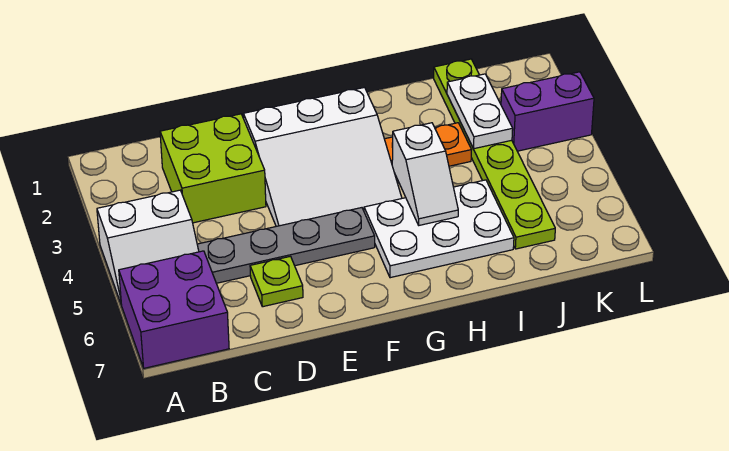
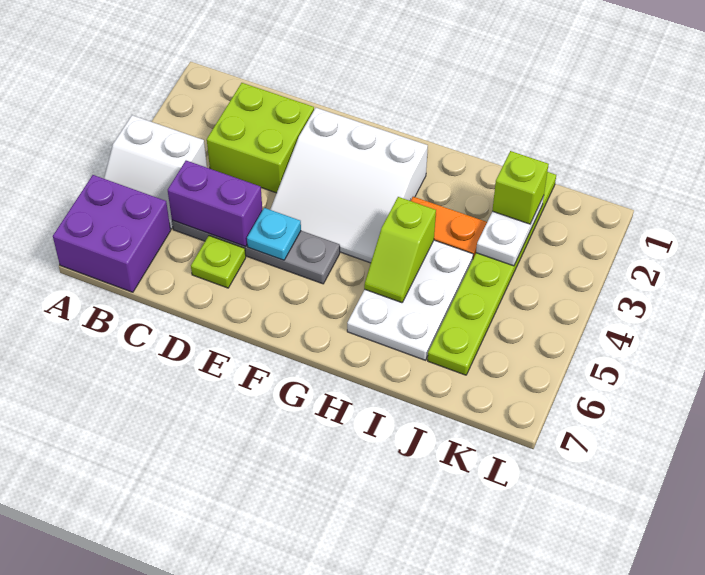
none -> cyan plate E5 level 2
white plate G5:I6 level 1 -> white plate H4:I6 level 1
white slope H4:H5 level 2 top 4 -> lime slope H4:H5 level 2 top 4
none -> lime brick J2 level 3
purple brick K3:L3 level 1 -> purple brick C5:D5 level 2

